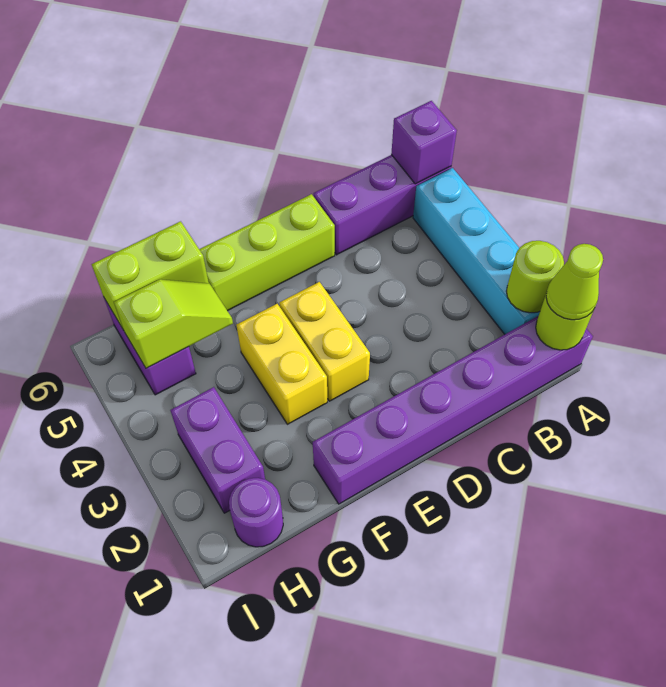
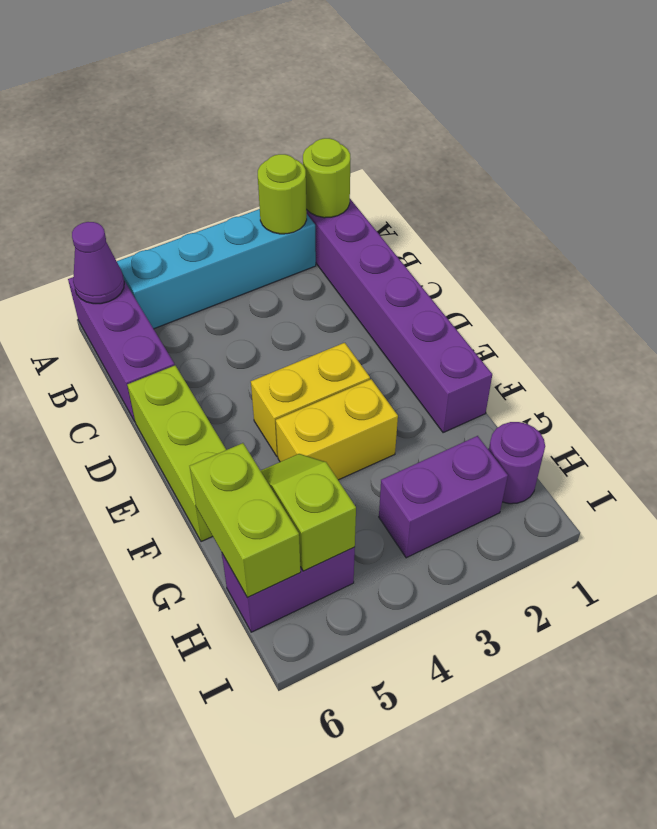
lime cone A1 level 3 -> none
purple brick A6 level 2 -> purple cone A6 level 2

